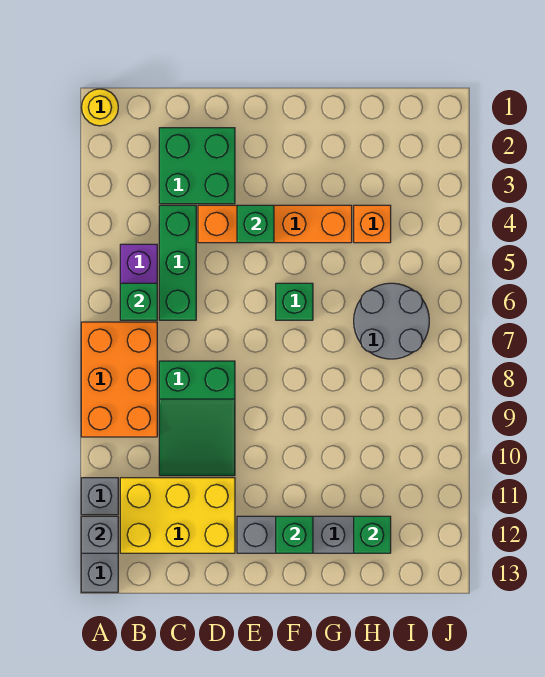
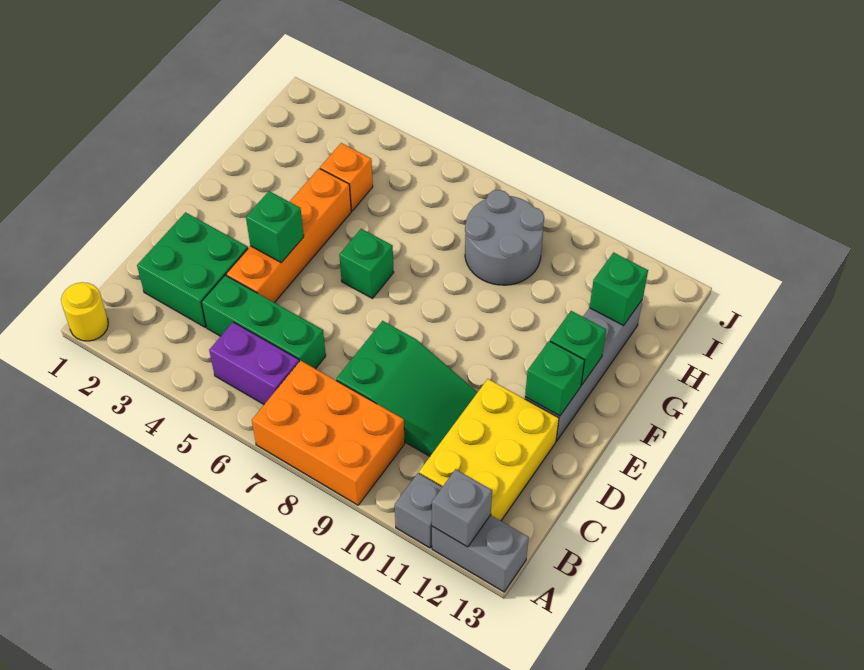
green brick B6 level 2 -> green brick E12 level 2
grey round brick H6:I7 level 1 -> grey round brick H8:I9 level 1

